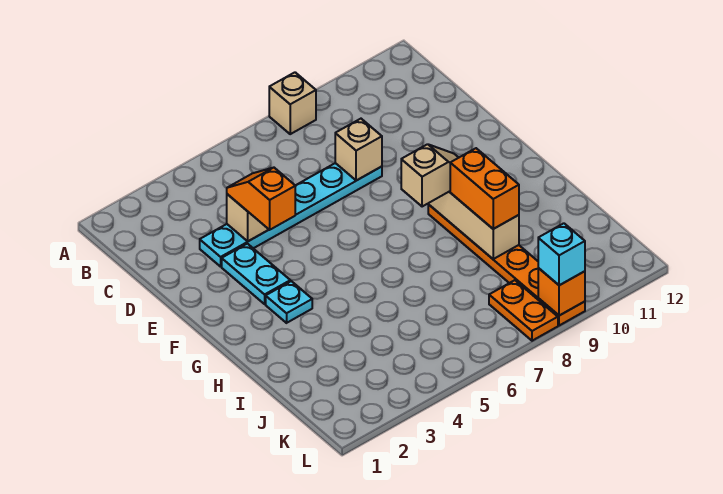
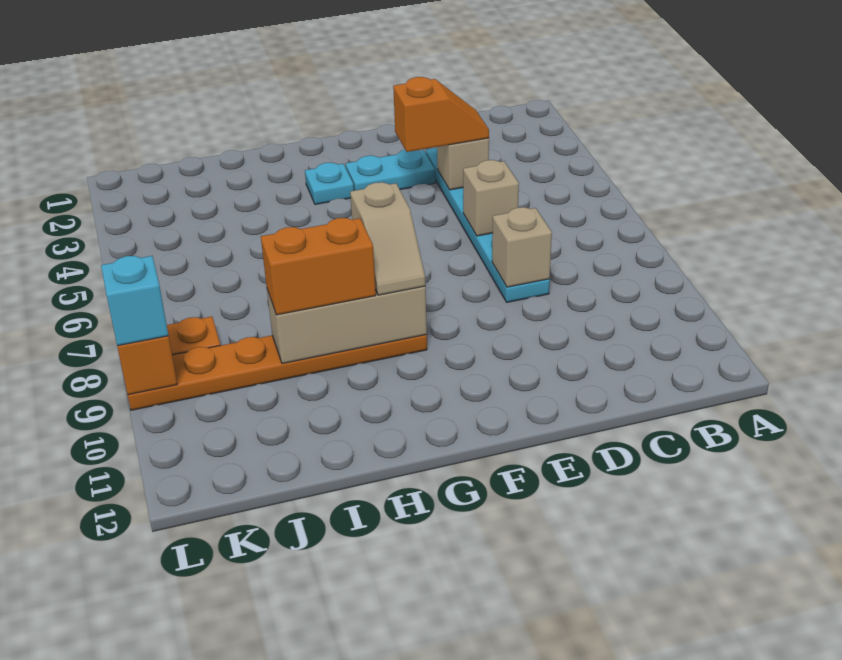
tan brick A8 level 1 -> tan brick D6 level 2

